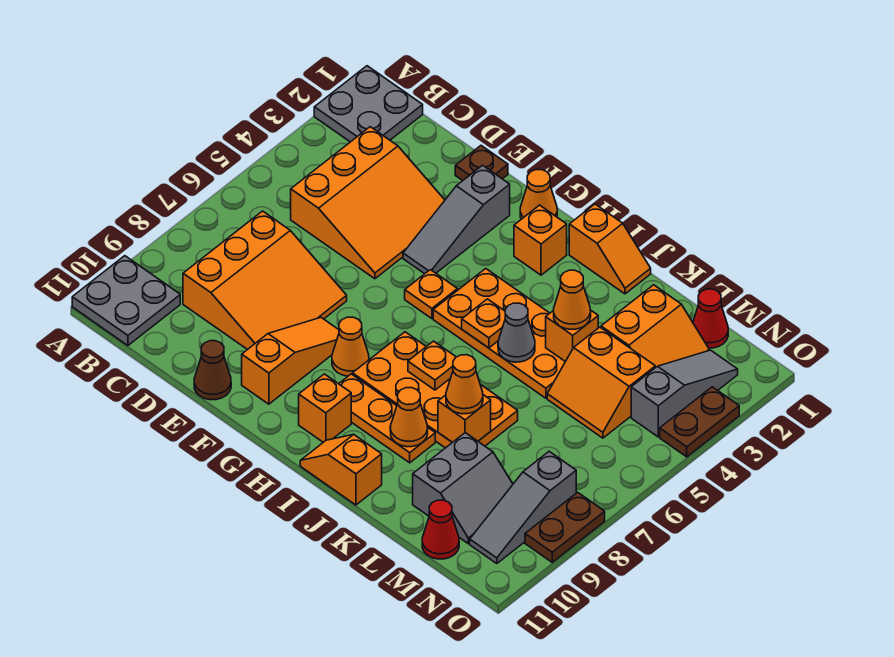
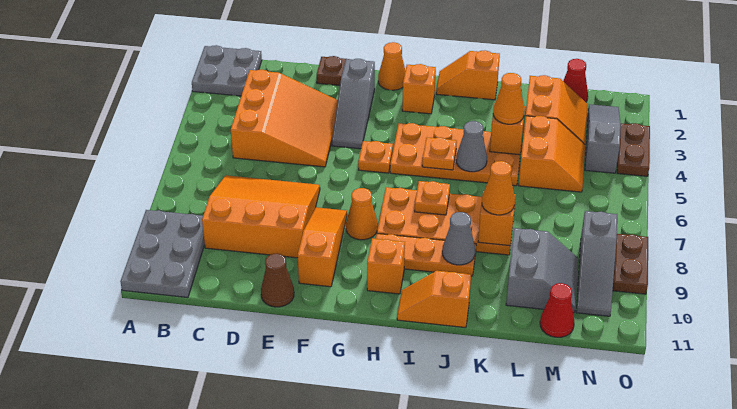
grey plate A10:B11 level 1 -> grey plate A9:B11 level 1
orange slope C7:E9 level 1 top C -> orange slope C7:E9 level 1 top 9
orange slope I1:J1 level 1 top I -> orange slope I1:J1 level 1 top J
orange cone J9 level 2 -> grey cone J9 level 2
orange slope L4:M5 level 1 top 4 -> orange slope L4:M5 level 1 top L

